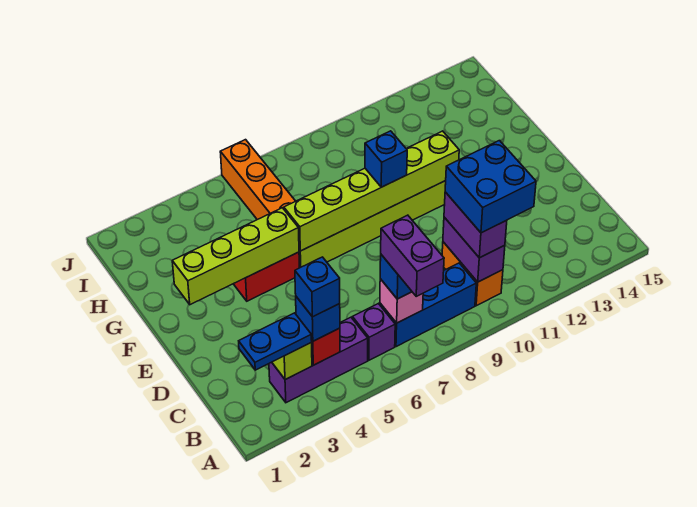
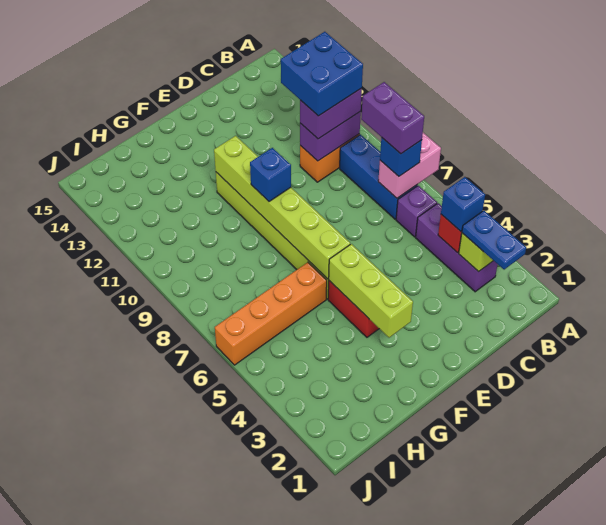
purple brick A7:B7 level 4 -> purple brick B7:B8 level 4
blue brick B4 level 4 -> none
pink brick B7 level 2 -> pink brick A7:B7 level 2
lime brick F2:F5 level 2 -> lime brick F3:F5 level 2

